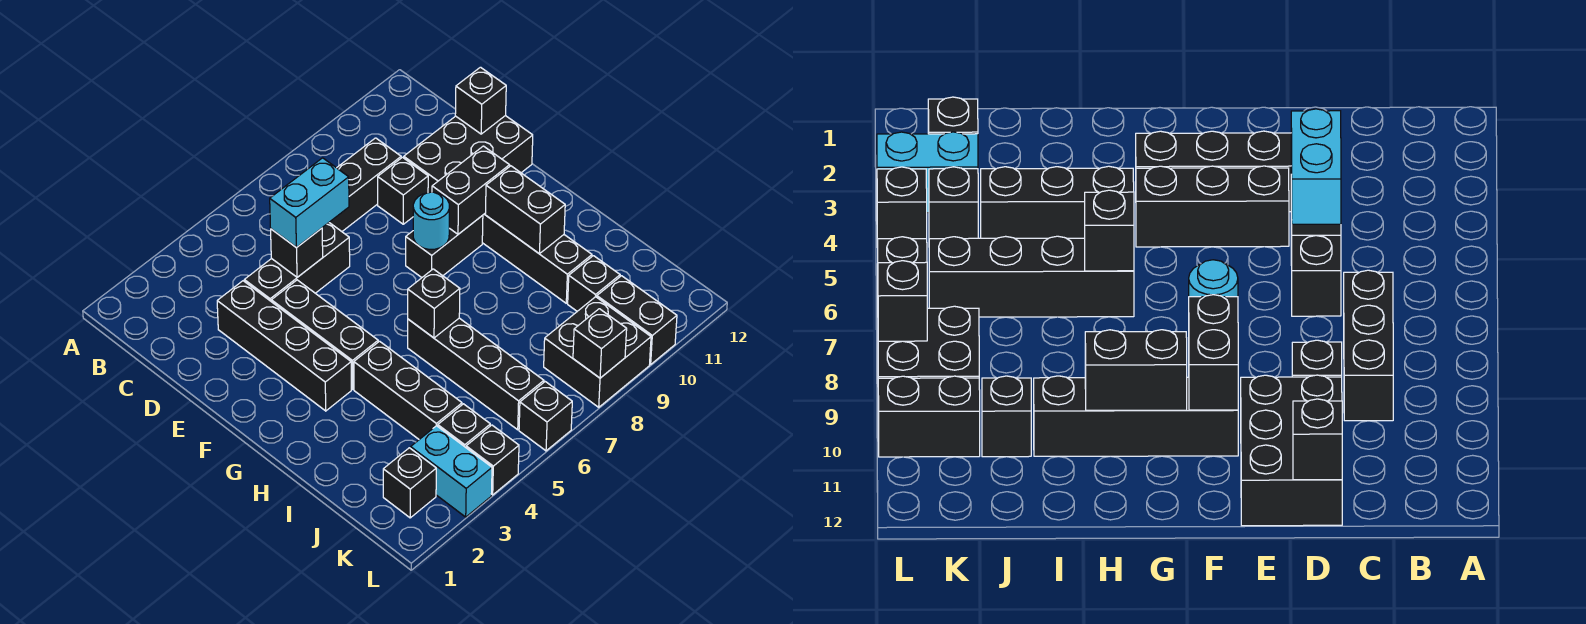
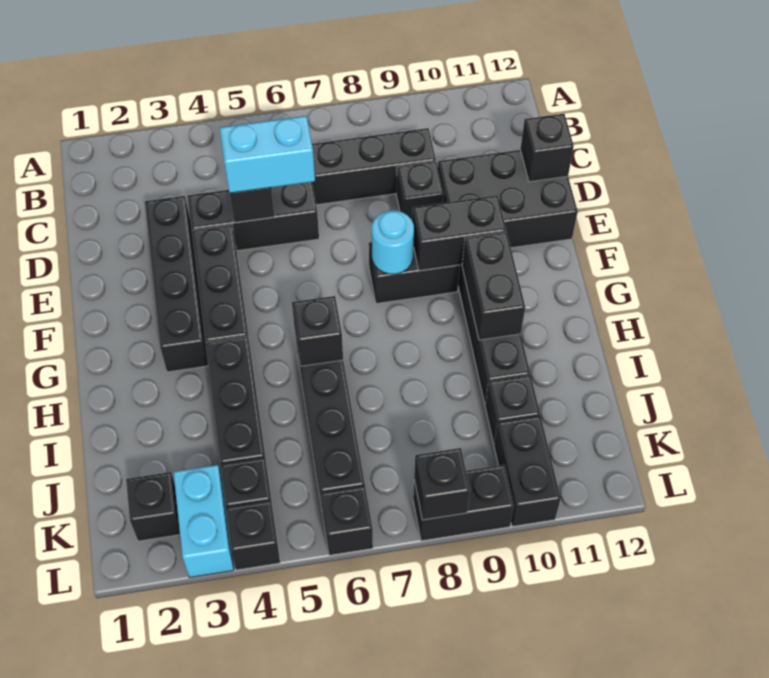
black brick K8:L9 level 1 -> black brick L8:L9 level 1

